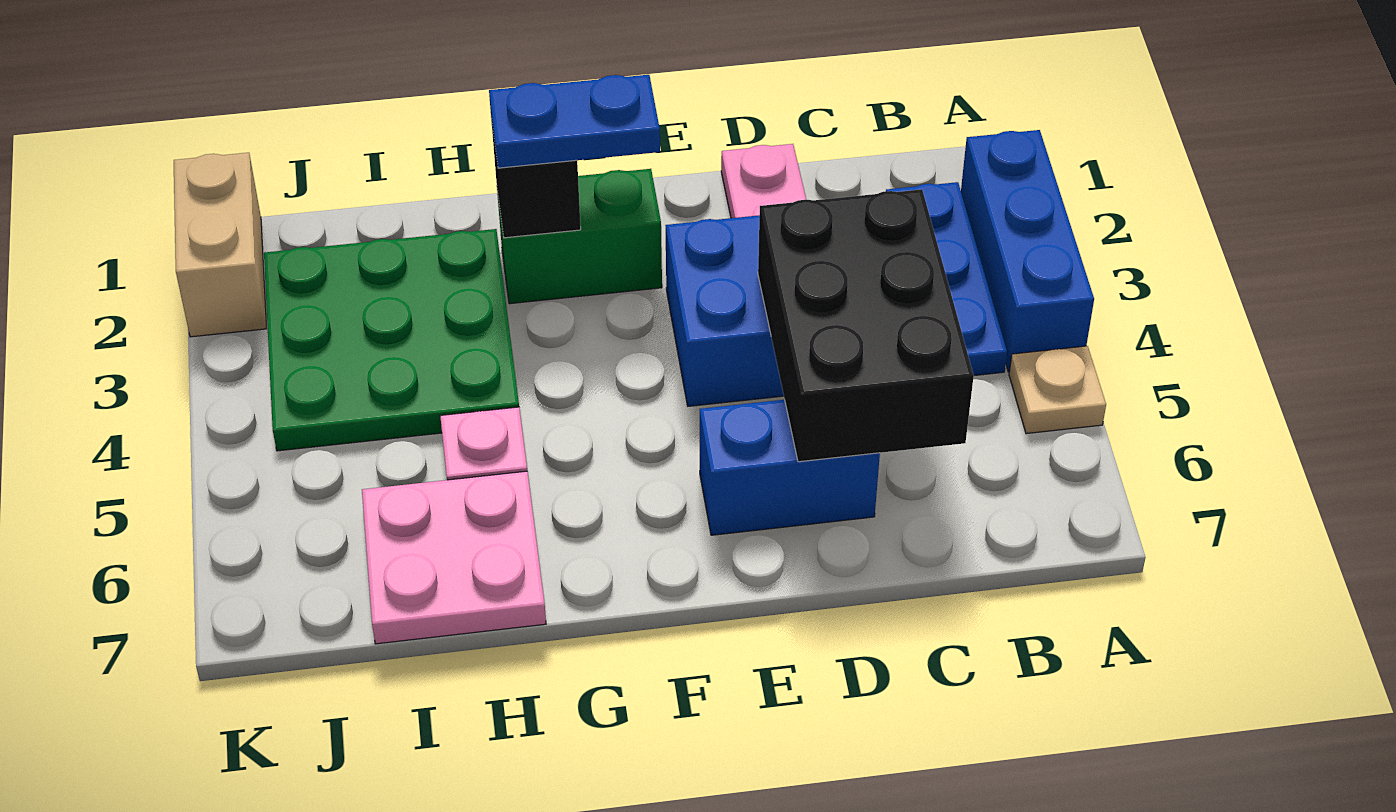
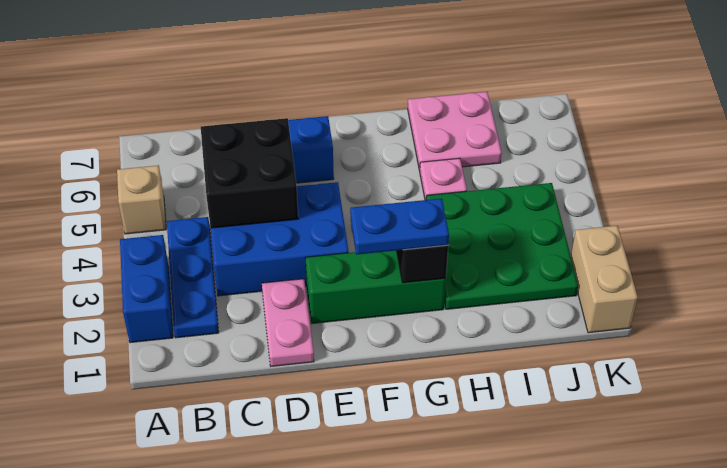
blue brick A2:A4 level 1 -> blue brick A2:A3 level 1
tan plate A5 level 1 -> tan brick A5 level 1
black brick C4:D6 level 2 -> black brick C4:D5 level 2
green brick F2:G2 level 1 -> green brick E2:G2 level 1

